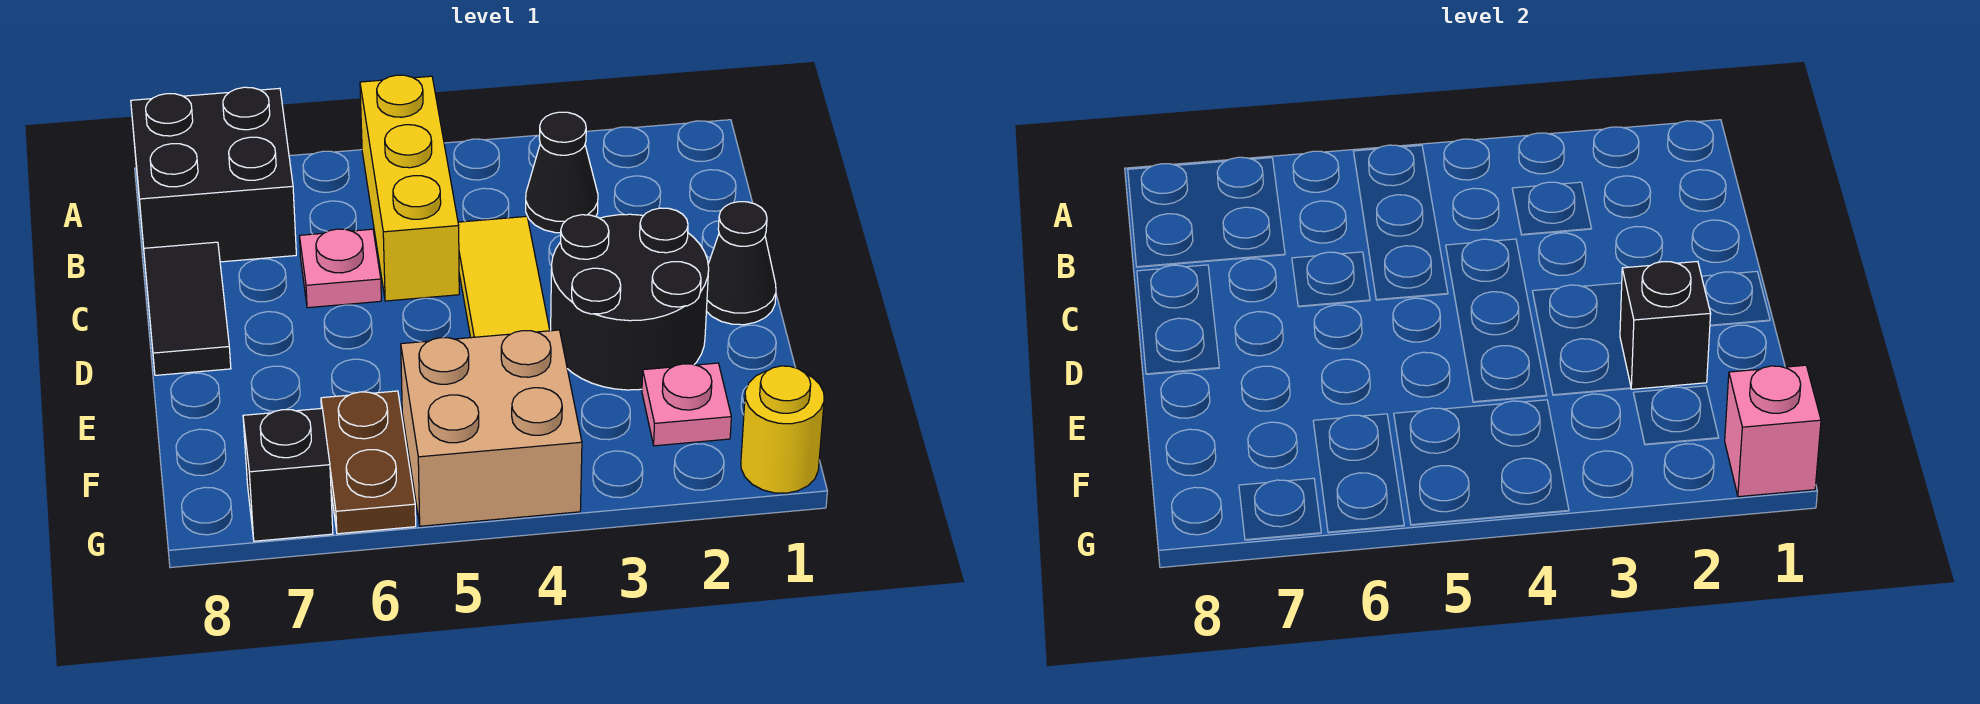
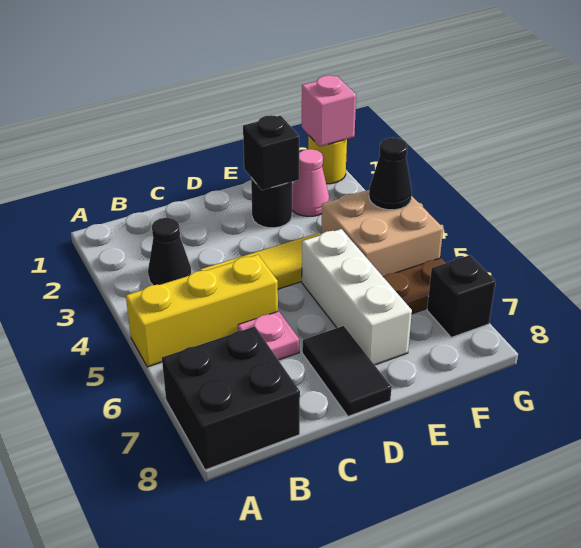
black tile C8:D8 level 1 -> black tile D7:D8 level 1
black cone D1 level 1 -> black cone G4 level 2
black round brick D2:E3 level 1 -> black round brick E2 level 1
none -> white brick E5:E7 level 1
pink plate F2 level 1 -> pink cone F2 level 1

